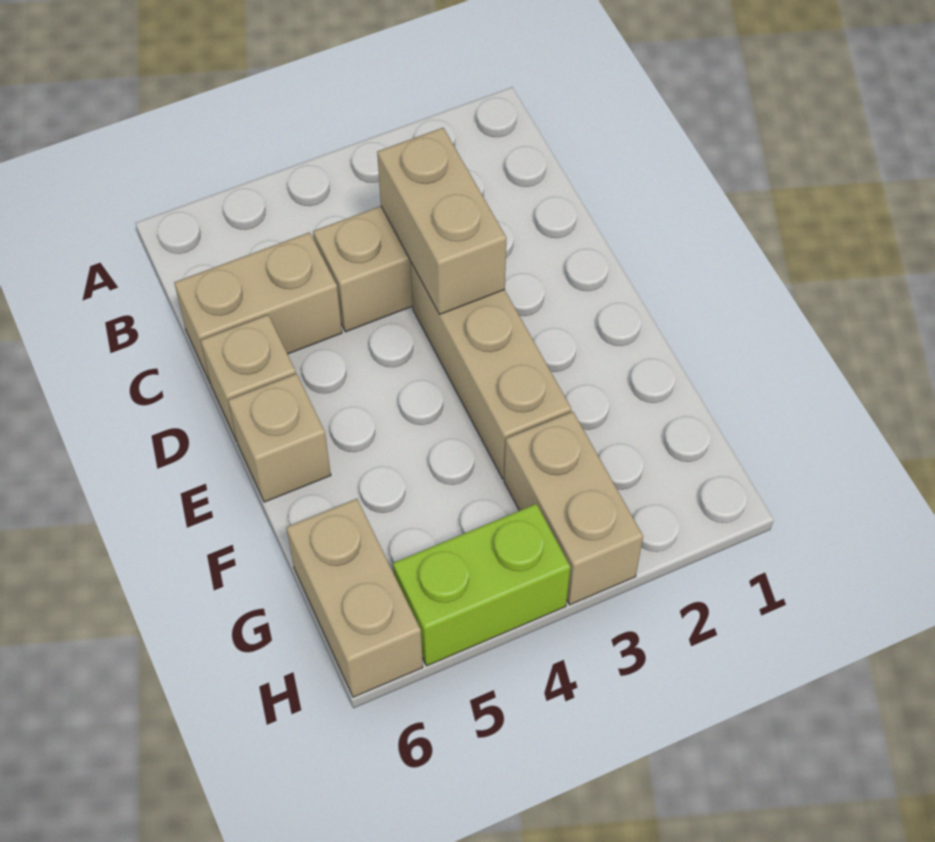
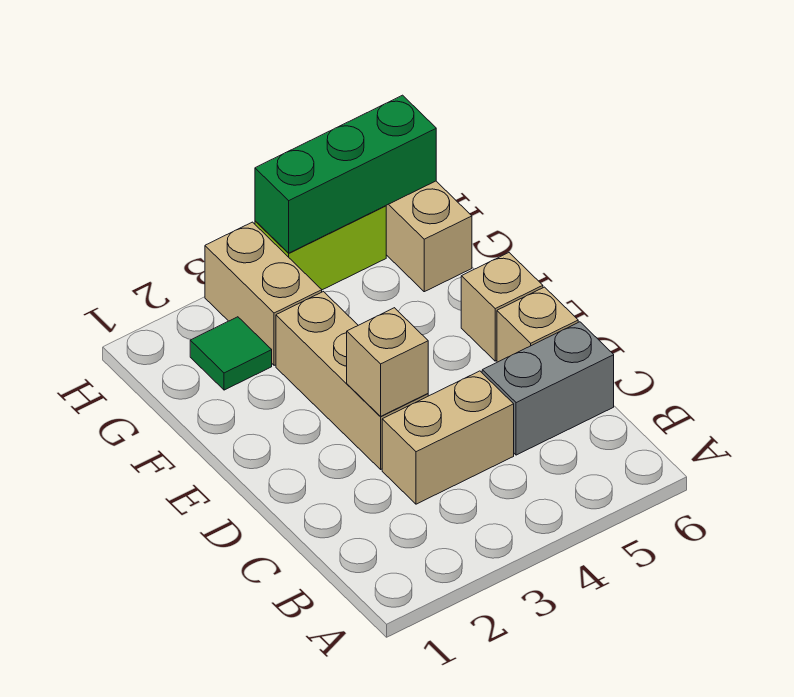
tan brick C3:D3 level 2 -> tan brick D3 level 2
tan brick C5:C6 level 1 -> grey brick C5:C6 level 1
none -> green tile G2 level 1
none -> green brick H4:H6 level 2

